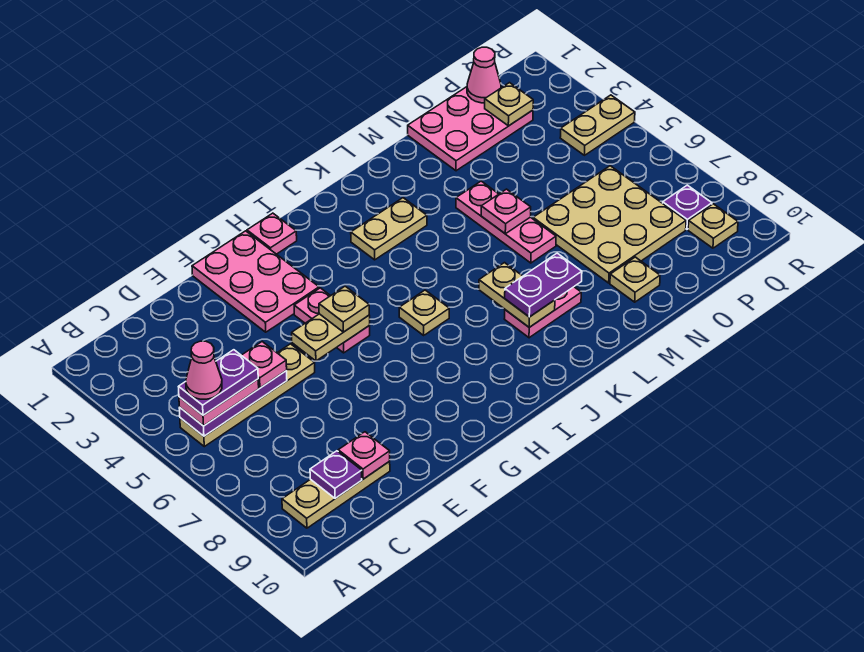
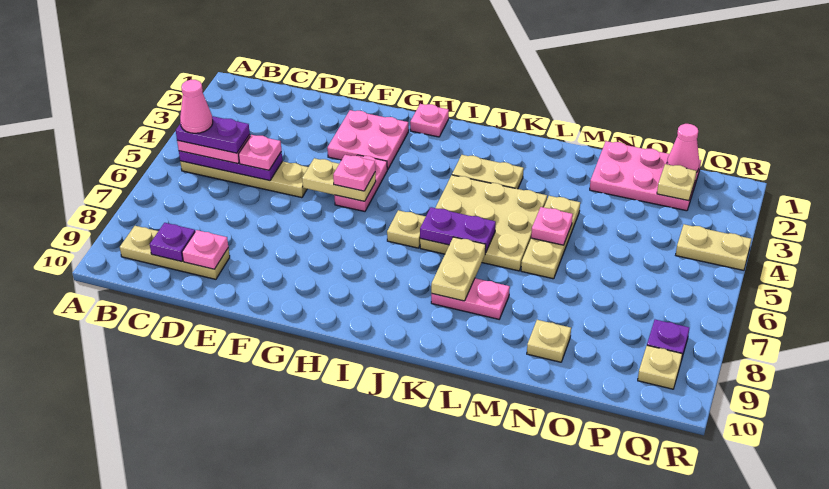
pink plate F1:G3 level 1 -> pink plate F2:G3 level 1
tan plate G5 level 3 -> pink plate G5 level 3
purple plate K8:L8 level 3 -> purple plate J6:K6 level 2
pink plate M4:M6 level 1 -> tan plate M4:M6 level 1
tan plate N6:P8 level 1 -> tan plate J4:L6 level 1

